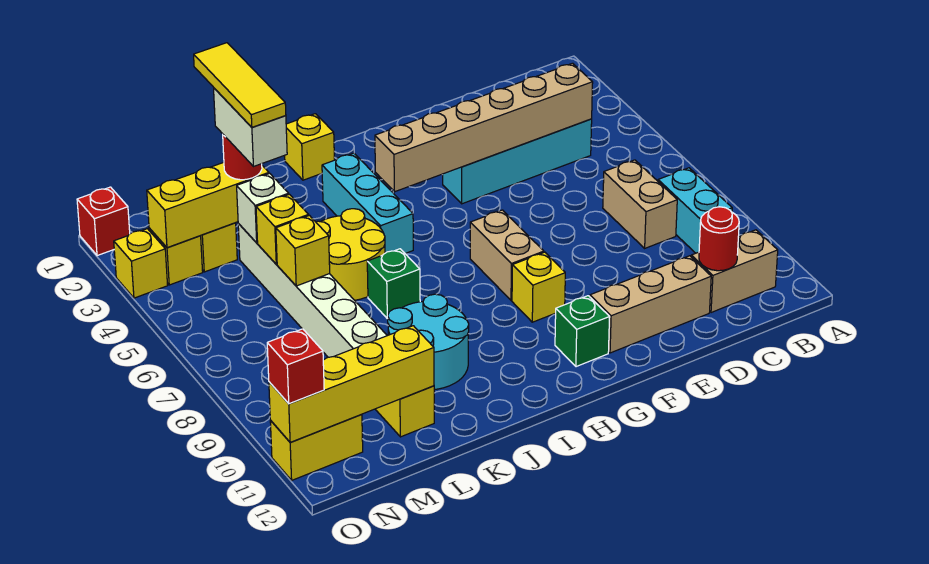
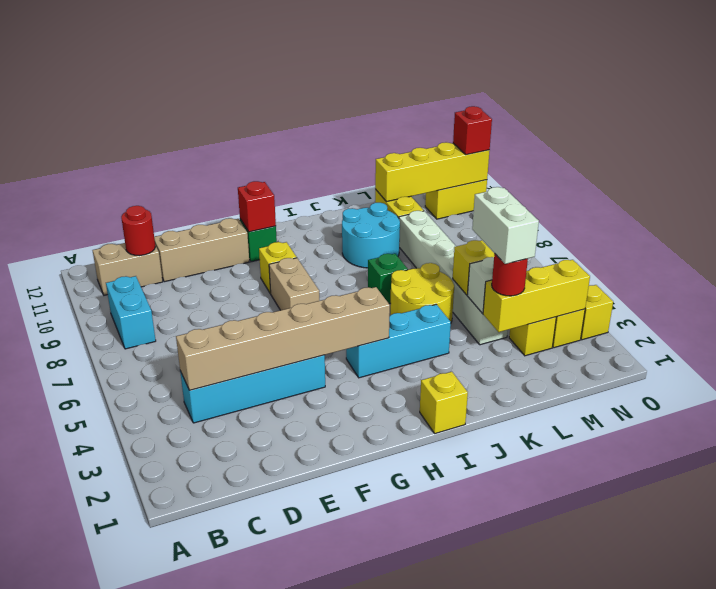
tan brick C7:C8 level 1 -> none
cyan brick I3:I5 level 1 -> cyan brick H4:J4 level 1
yellow tile L2:L4 level 5 -> none
yellow brick L6 level 2 -> none
red brick O1 level 1 -> red brick G11 level 2

